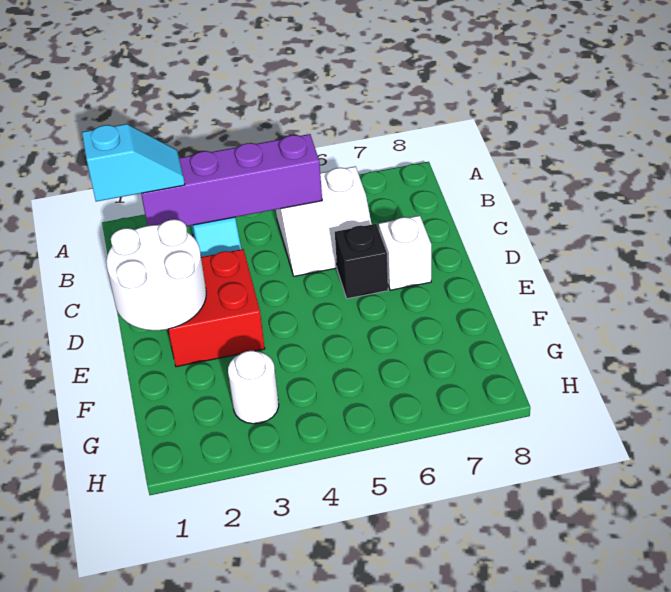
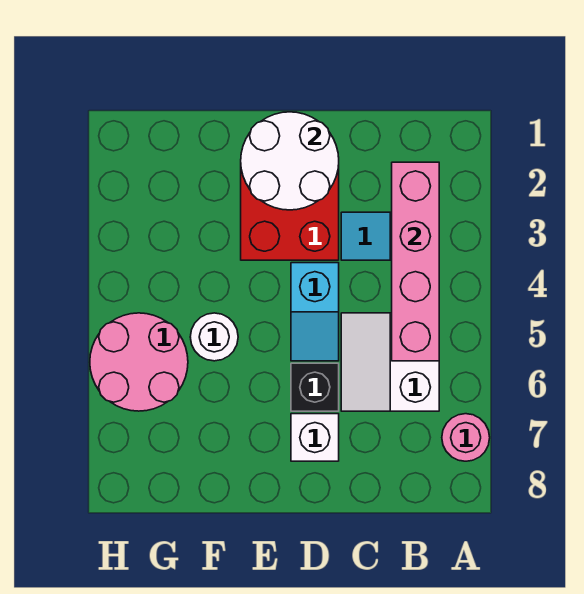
none -> pink round brick A7 level 1
cyan slope B1:B2 level 3 top 1 -> cyan slope D4:D5 level 1 top 4
purple brick B2:B5 level 2 -> pink brick B2:B5 level 2
white round brick G3 level 1 -> white round brick F5 level 1
none -> pink round brick G5:H6 level 1

